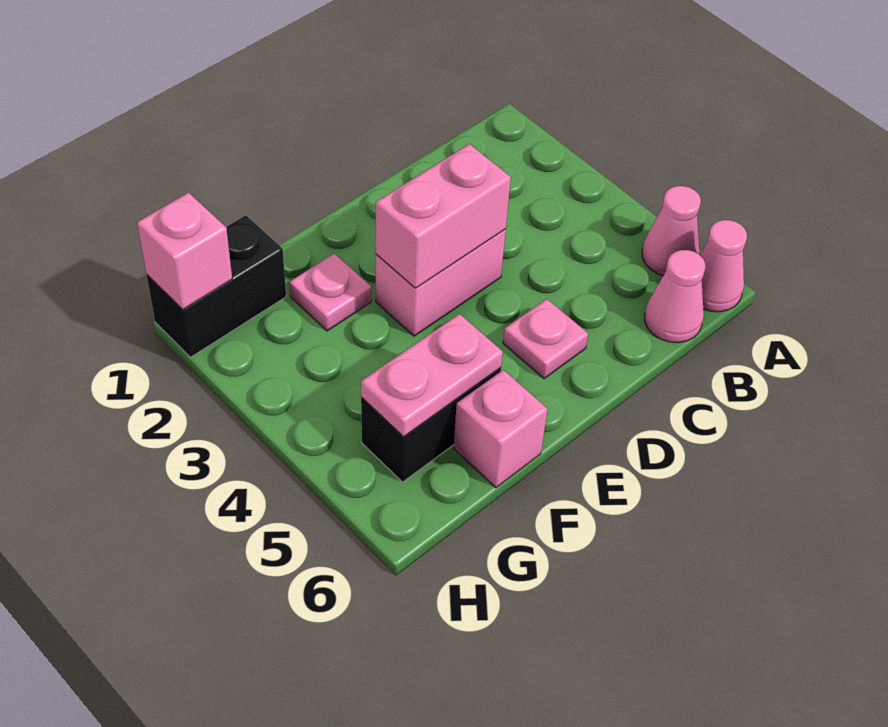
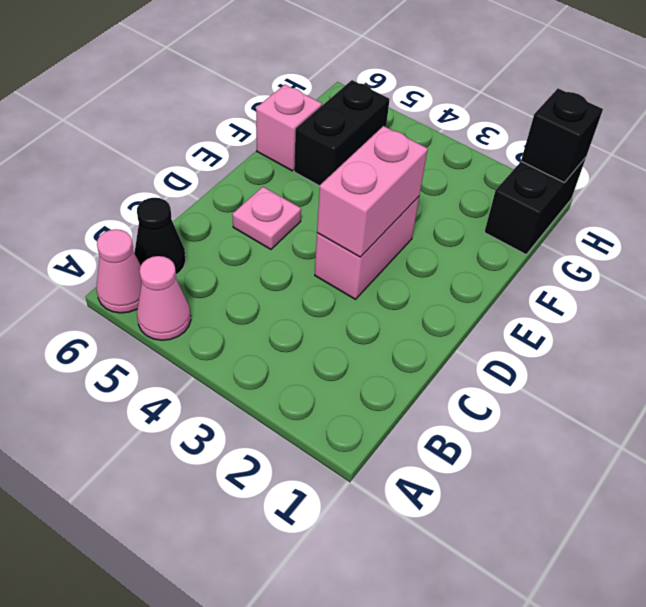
pink cone B6 level 1 -> black cone B6 level 1
pink plate F2 level 1 -> none
pink plate F5:G5 level 2 -> none
pink brick H1 level 2 -> black brick H1 level 2

